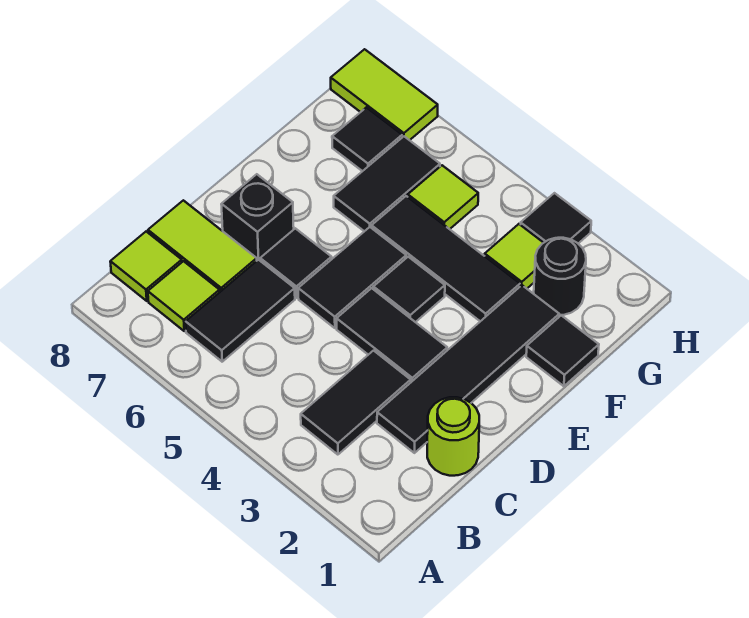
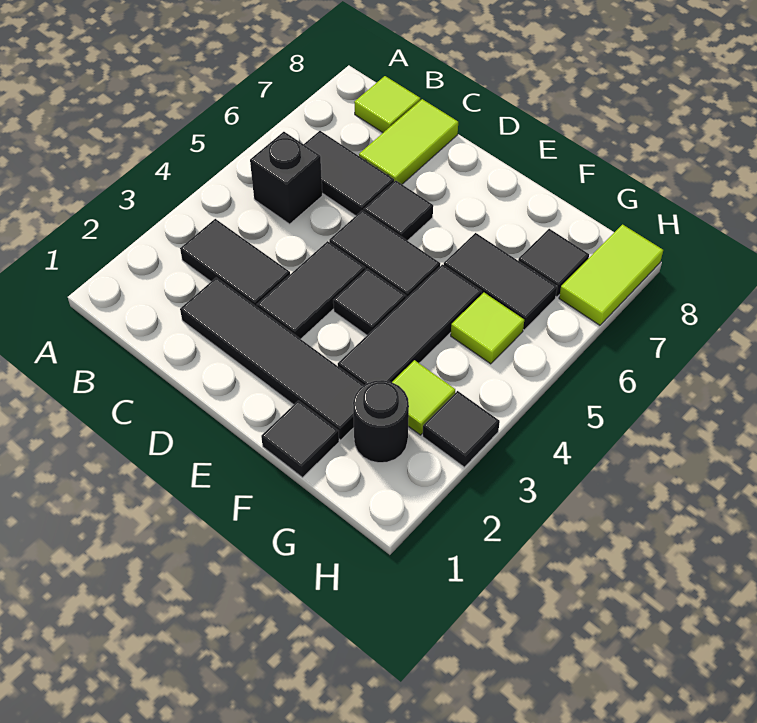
lime tile B7 level 1 -> none
lime round brick C1 level 1 -> none
black brick D7 level 1 -> black brick B5 level 1

